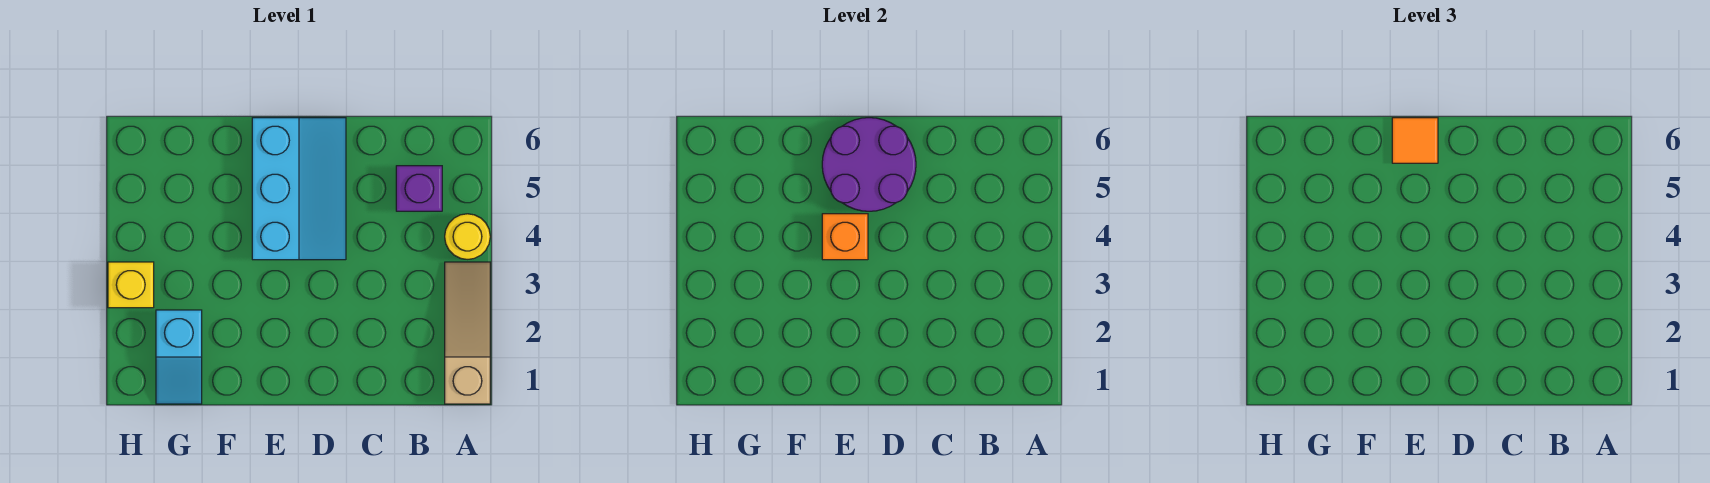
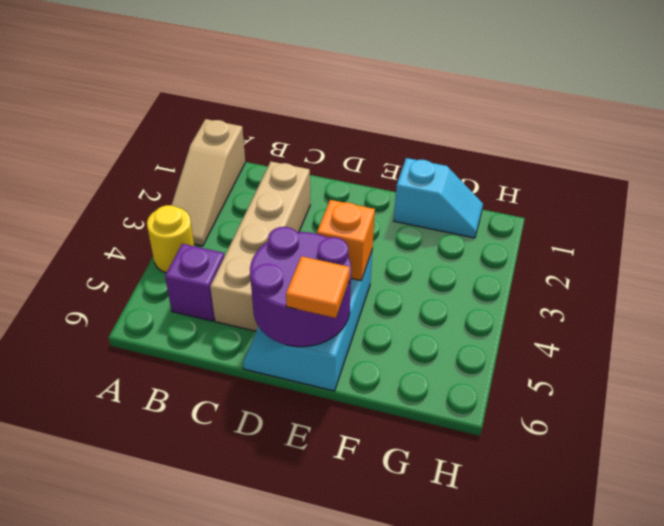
none -> tan brick C2:C5 level 1
cyan slope G1:G2 level 1 top 2 -> cyan slope F1:G1 level 1 top F
yellow brick H3 level 1 -> none

